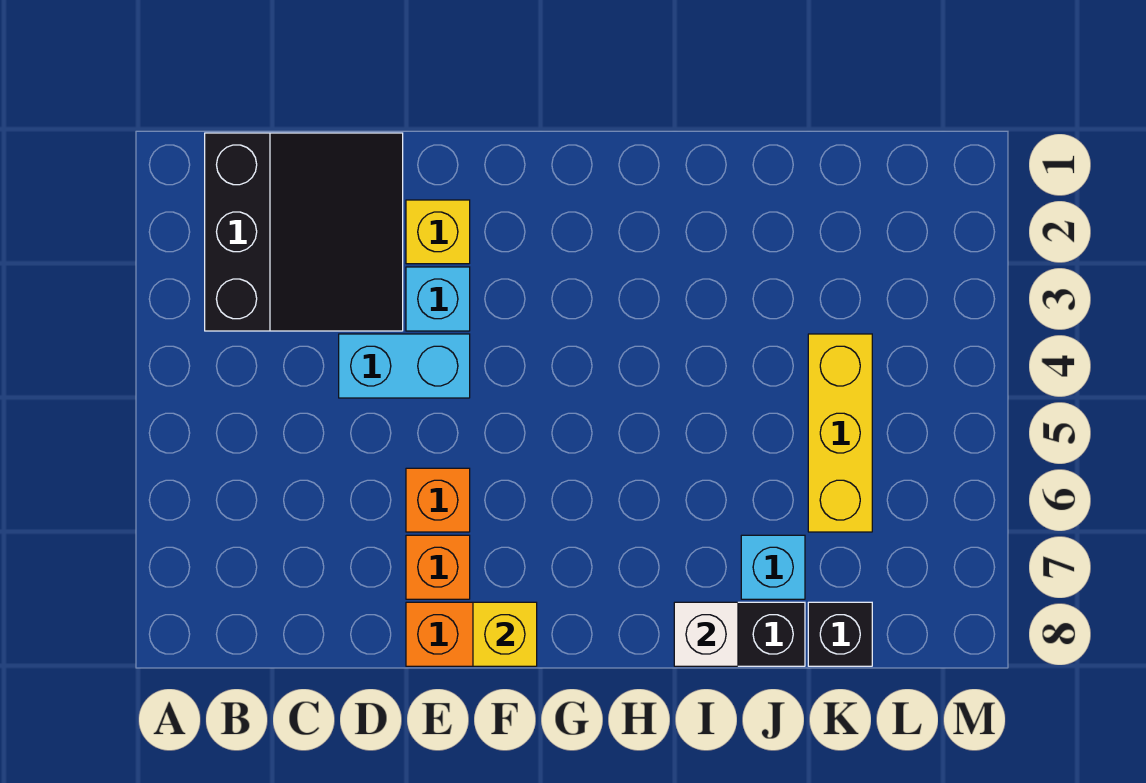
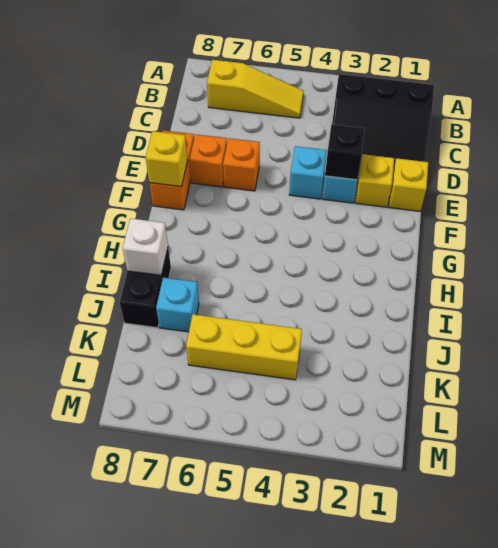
none -> yellow slope B5:B7 level 1 top 7
cyan brick D4:E4 level 1 -> cyan brick E4 level 1
none -> yellow brick E1 level 1
black brick K8 level 1 -> black brick E3 level 2

